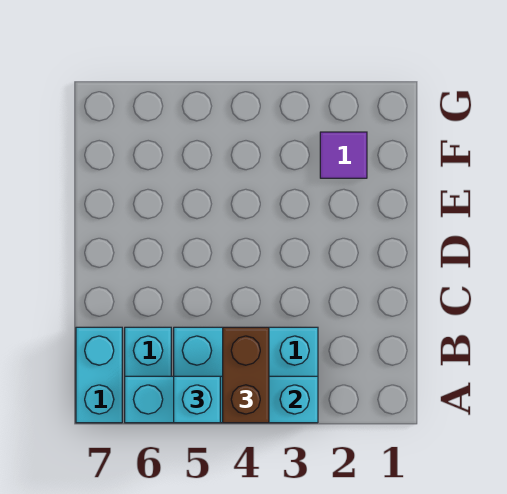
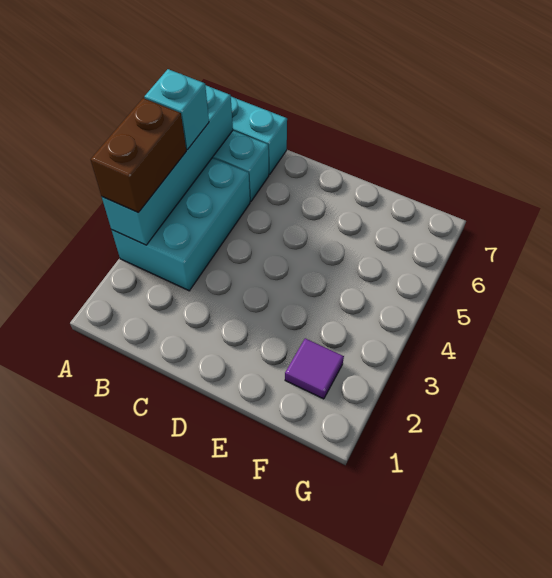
brown brick A4:B4 level 3 -> brown brick A3:A4 level 3

